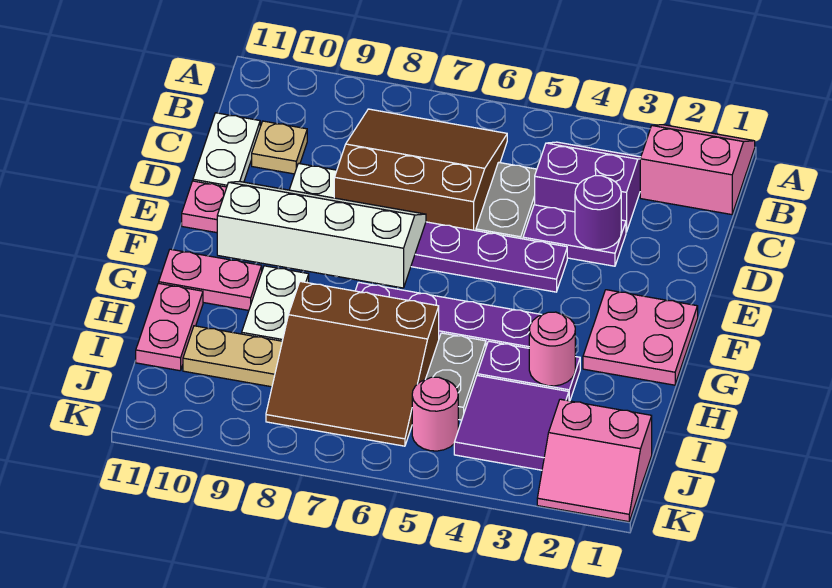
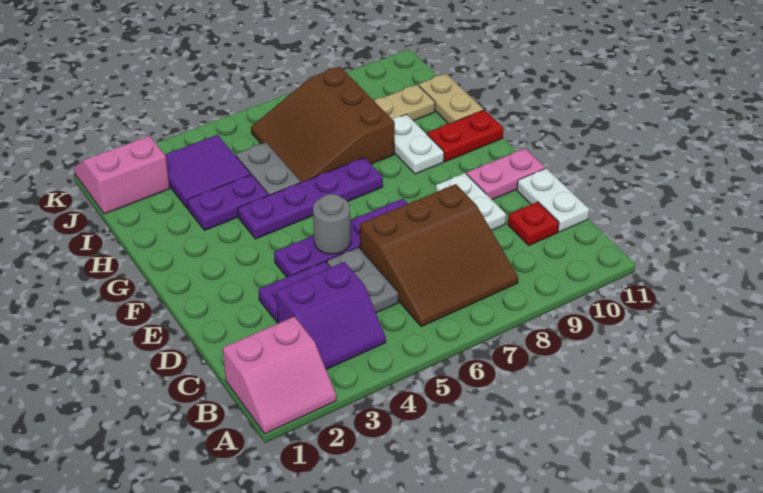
tan plate C10 level 1 -> red plate C10 level 1
purple round brick D3 level 2 -> none
none -> grey round brick E5 level 2
white slope E7:F10 level 2 top F -> none
pink plate F1:G2 level 1 -> none
pink plate G10:G11 level 1 -> red plate G10:G11 level 1
pink round brick H3 level 2 -> none
brown slope H6:J8 level 1 top H -> brown slope H6:J8 level 1 top 8
pink plate H11:I11 level 1 -> tan plate H11:I11 level 1
pink round brick J5 level 1 -> none

